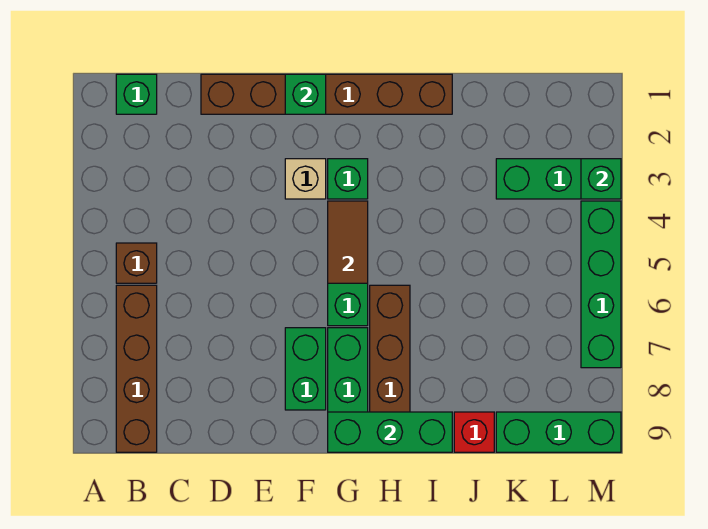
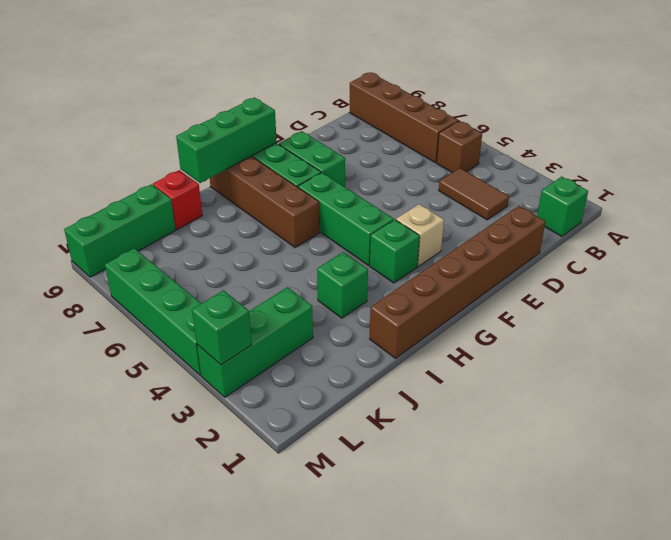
green brick F1 level 2 -> green brick I3 level 1
brown tile G4:G5 level 2 -> brown tile C3:C4 level 1

